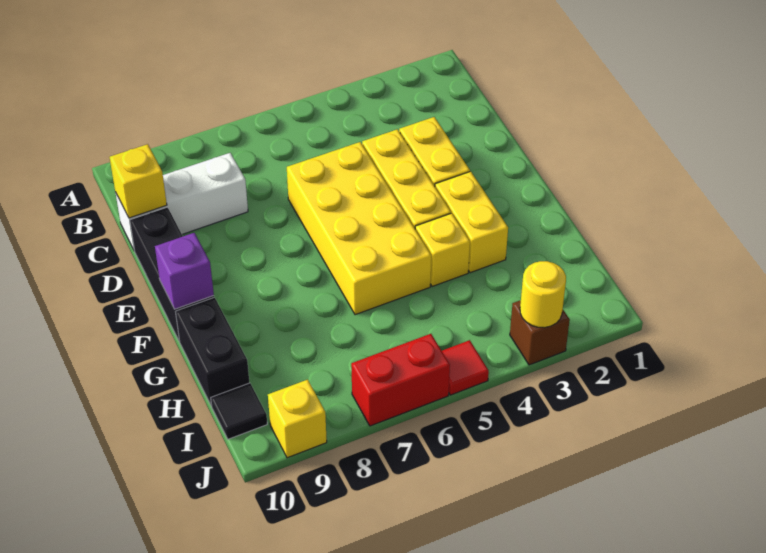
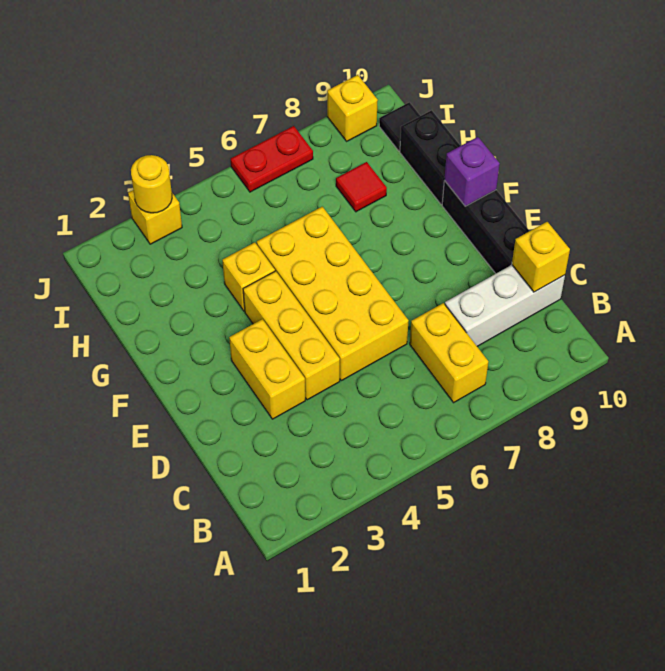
yellow brick F3:G3 level 1 -> yellow brick B7:C7 level 1
brown brick J3 level 1 -> yellow brick J3 level 1
red tile J5 level 1 -> red tile H8 level 1
red brick J6:J7 level 1 -> red plate J6:J7 level 1

